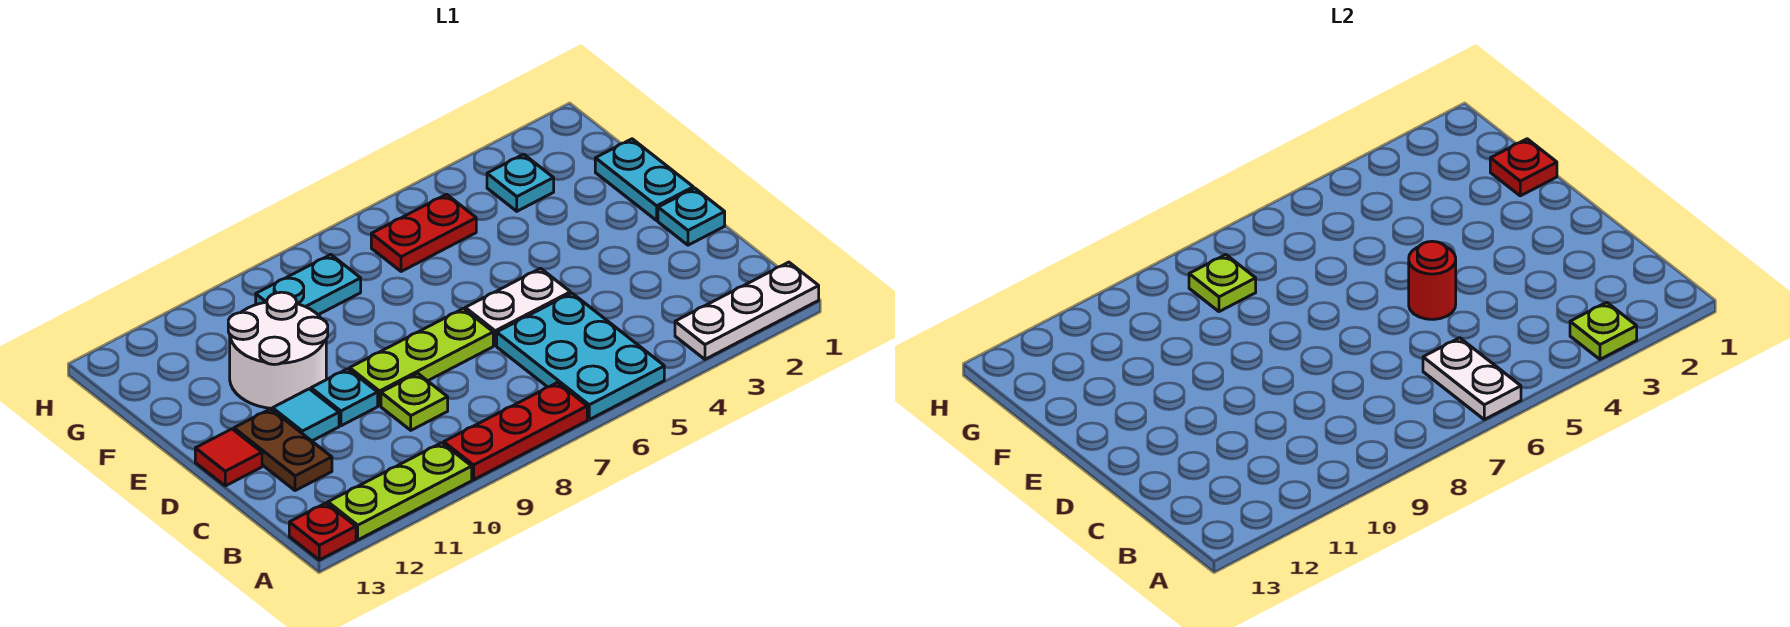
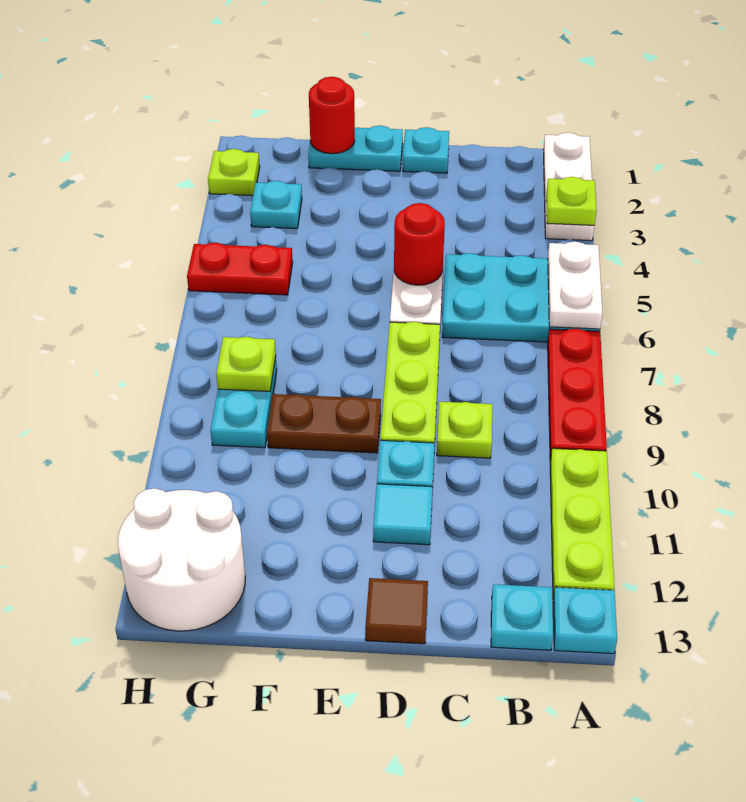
white plate A6:B6 level 2 -> white plate A5:A6 level 2
red plate A13 level 1 -> cyan plate A13 level 1
none -> cyan plate B13 level 1
brown plate C12:D12 level 1 -> brown plate E9:F9 level 1
red tile D13 level 1 -> brown tile D13 level 1
white round brick E10:F11 level 1 -> white round brick G12:H13 level 1
red plate F1 level 2 -> red round brick F1 level 2
red plate G5:G6 level 1 -> red plate G5:H5 level 1
none -> lime plate H2 level 1

